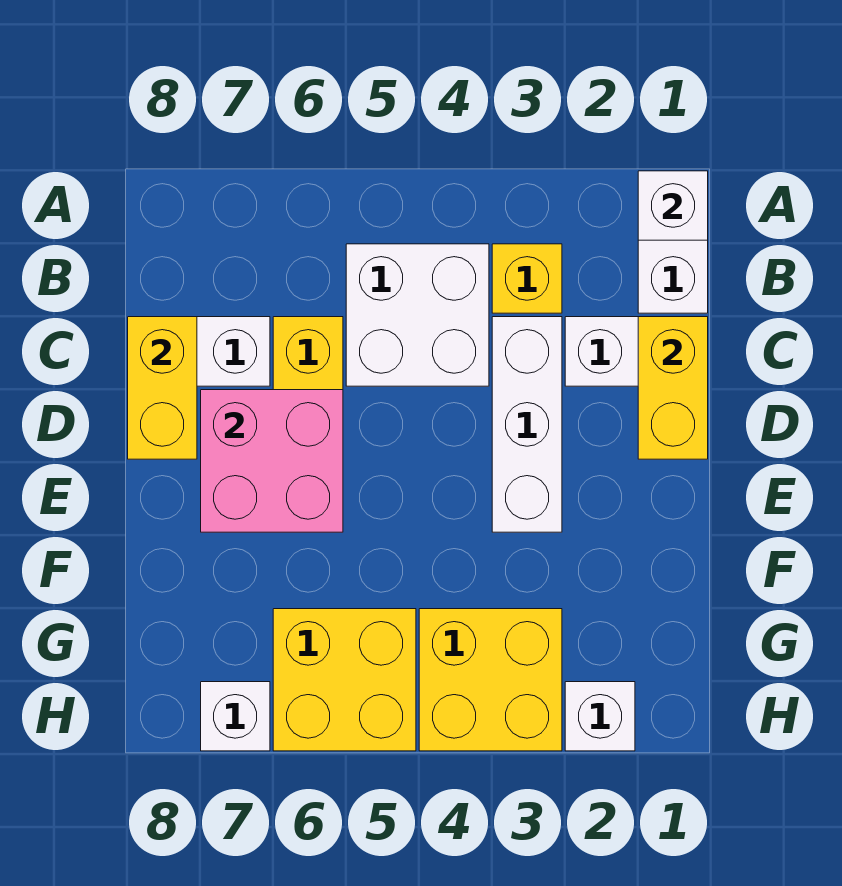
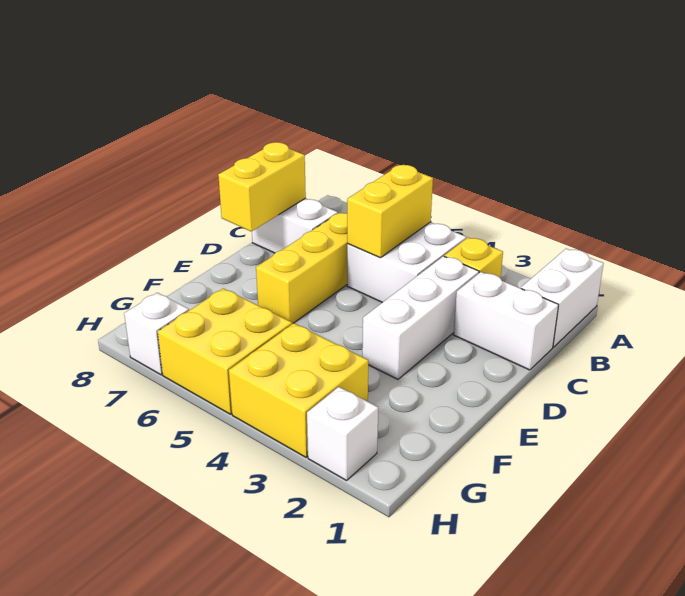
white brick A1 level 2 -> none
yellow brick C1:D1 level 2 -> yellow brick B5:C5 level 2
pink brick D6:E7 level 2 -> none

